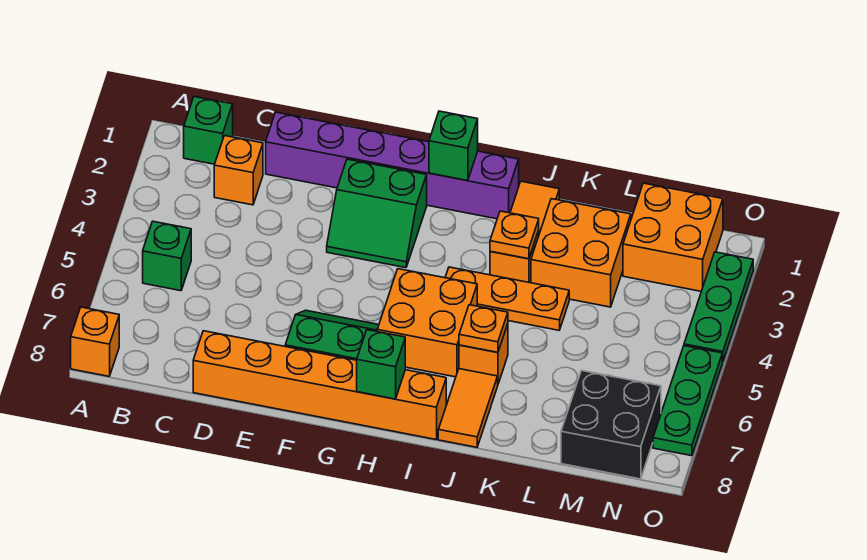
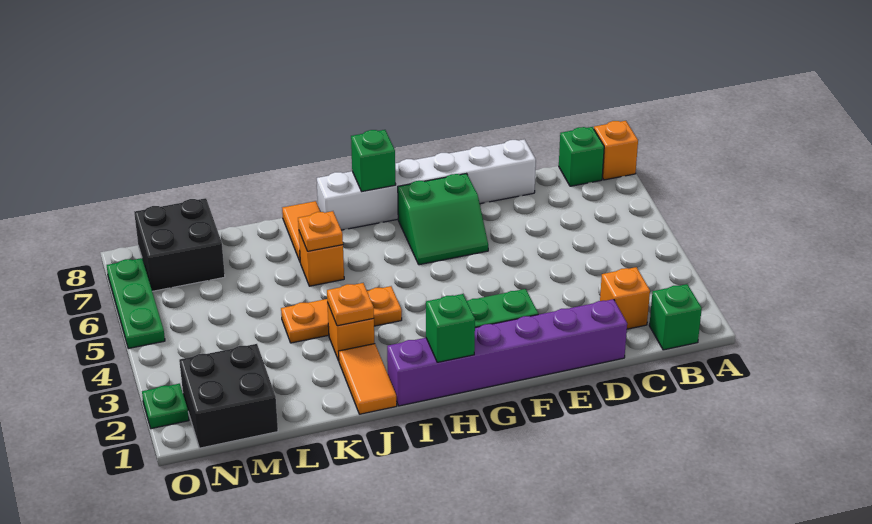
green brick B5 level 1 -> green brick B8 level 1
orange brick D8:I8 level 1 -> white brick D8:I8 level 1
orange brick H5:I6 level 1 -> none
orange brick K2:L3 level 1 -> none
orange brick M1:N2 level 1 -> black brick M1:N2 level 1
green plate O2:O4 level 1 -> green plate O2 level 1

